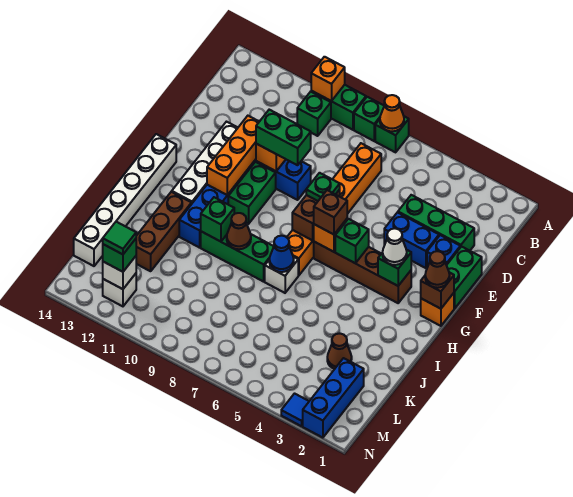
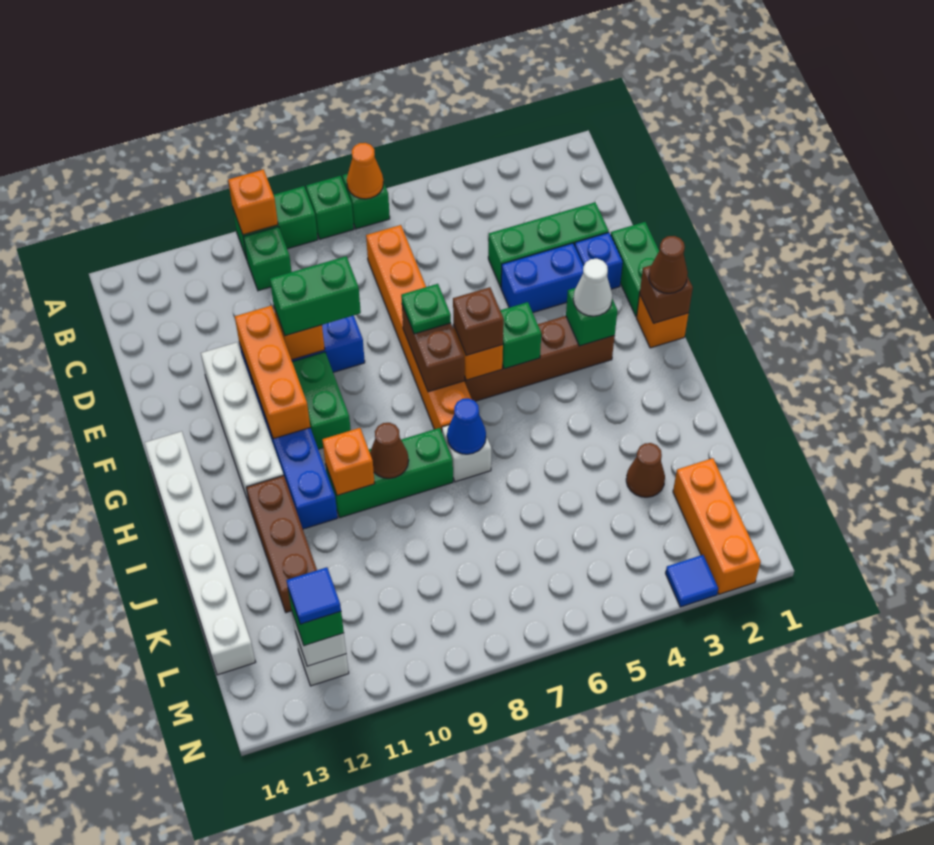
green brick I10 level 2 -> orange brick I10 level 2
blue brick L2:N2 level 1 -> orange brick L2:N2 level 1
green tile M12 level 4 -> blue tile M12 level 4

